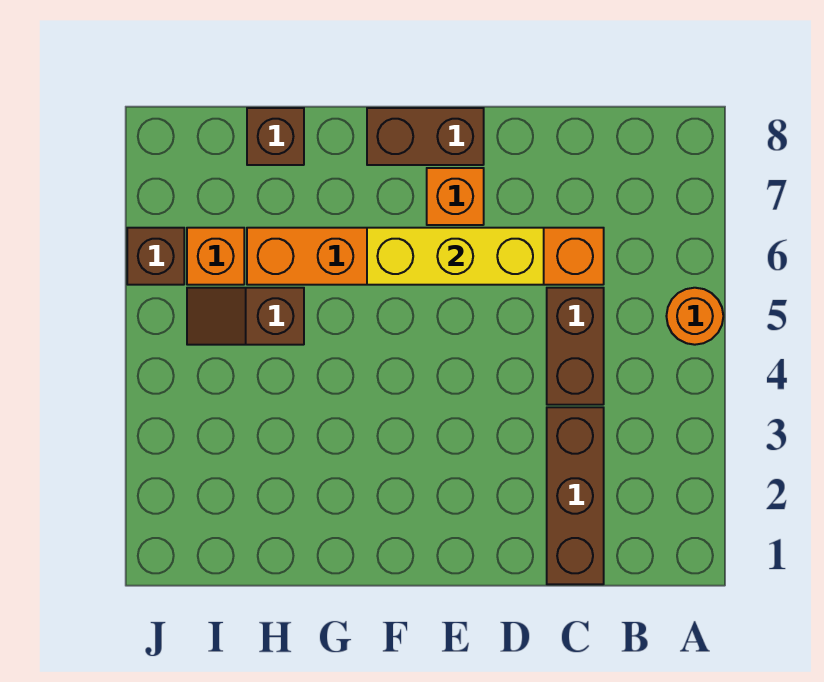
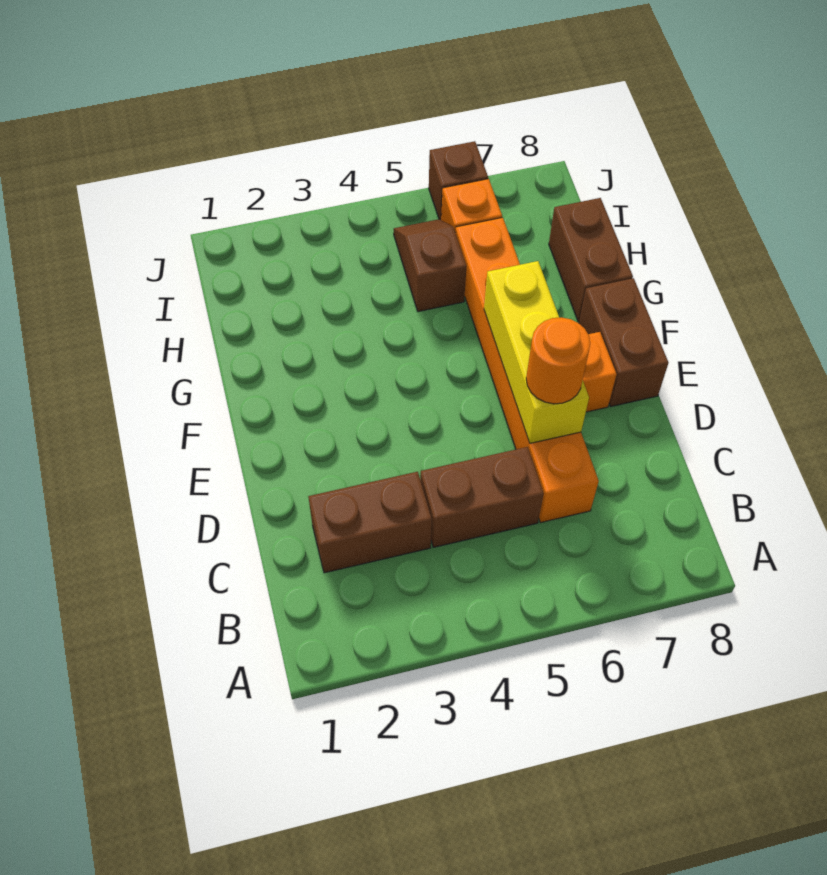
orange round brick A5 level 1 -> orange round brick D6 level 3
brown brick C1:C3 level 1 -> brown brick C2:C3 level 1
brown brick H8 level 1 -> brown brick G8:H8 level 1

